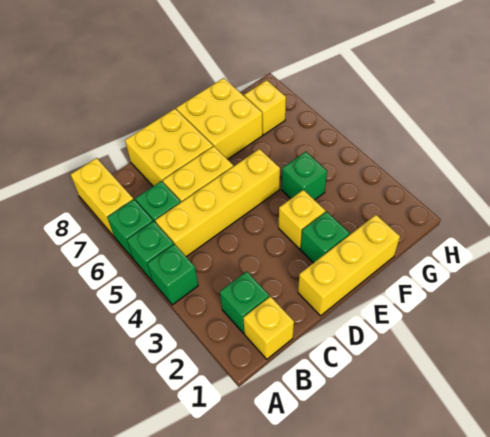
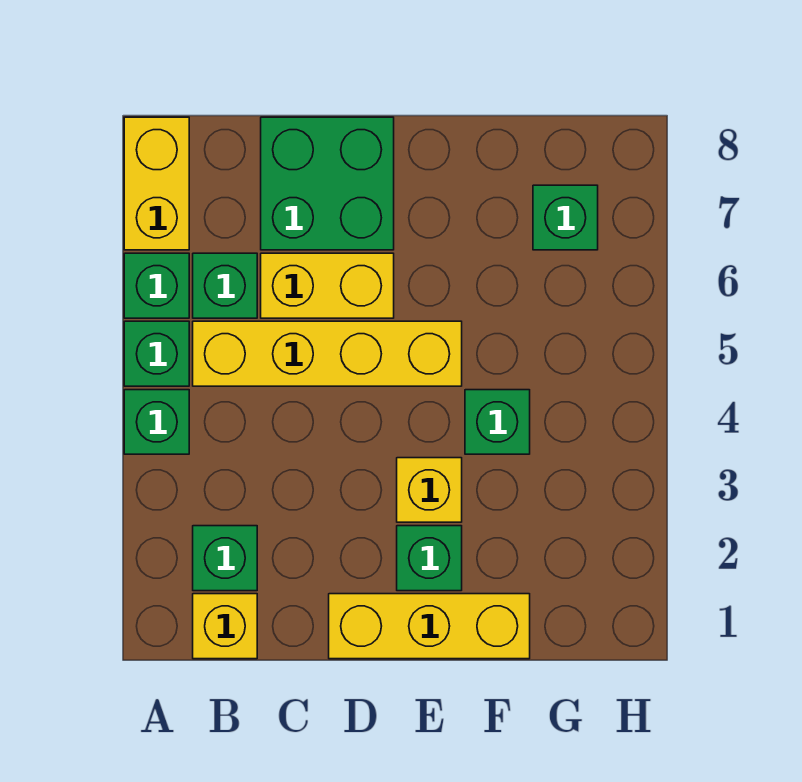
yellow brick C7:D8 level 1 -> green brick C7:D8 level 1
yellow brick E7:F8 level 1 -> none
yellow brick G7 level 1 -> green brick G7 level 1

